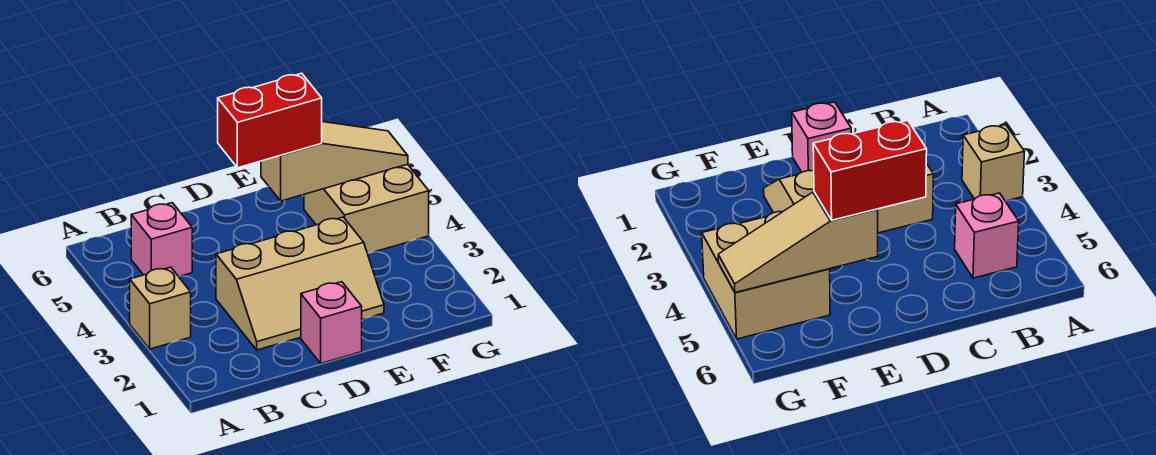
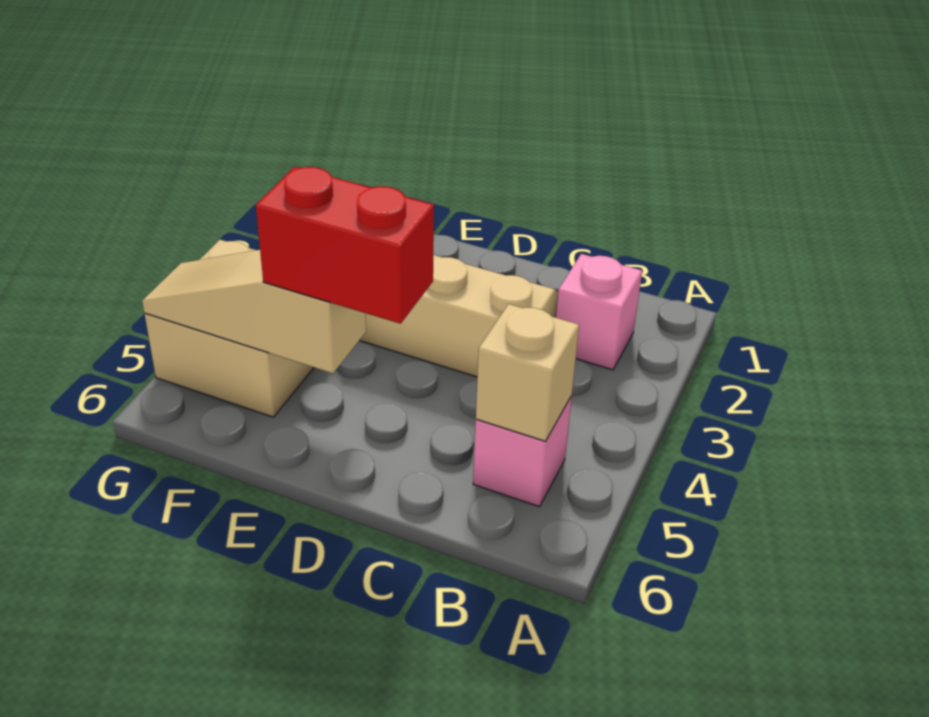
tan brick A3 level 1 -> tan brick B5 level 2
pink brick D1 level 1 -> pink brick B2 level 1

